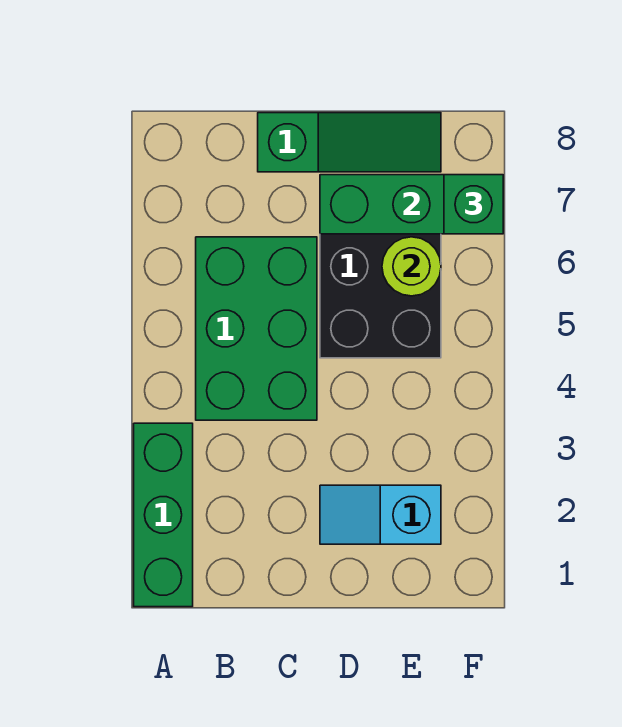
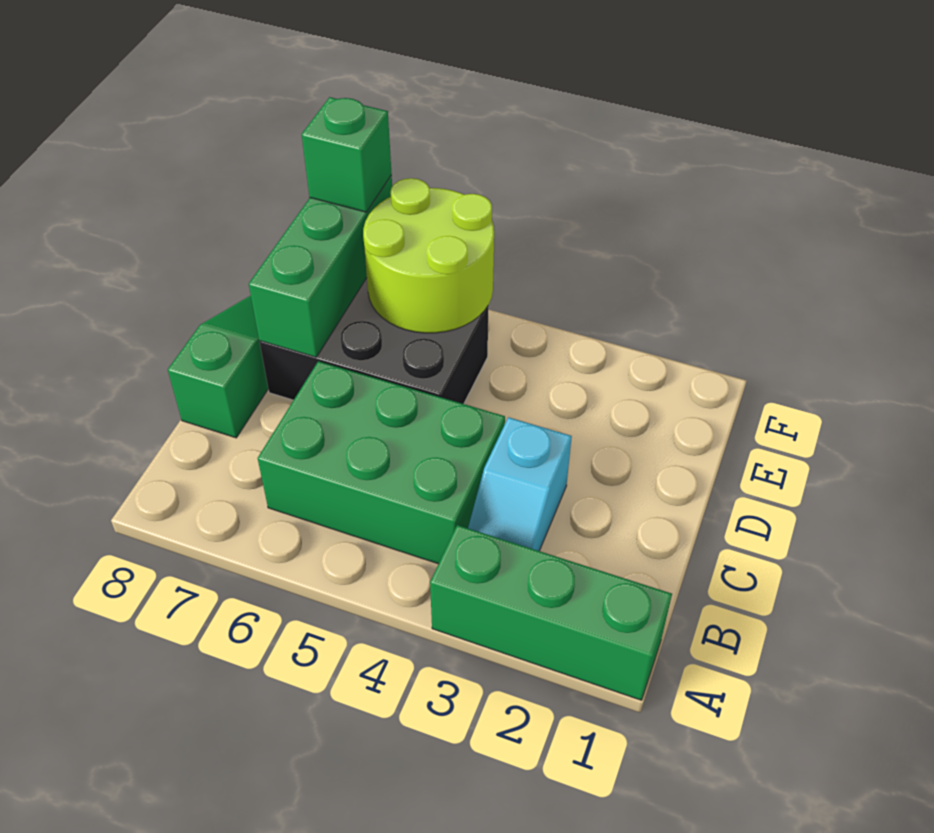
cyan slope D2:E2 level 1 top E -> cyan slope B3:C3 level 1 top C
lime round brick E6 level 2 -> lime round brick E5:F6 level 2

